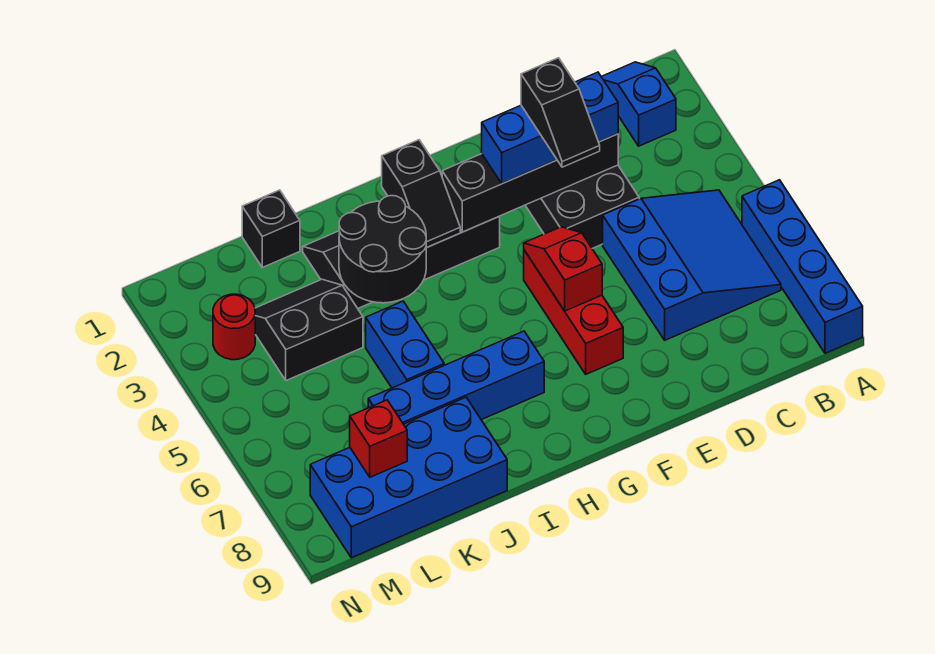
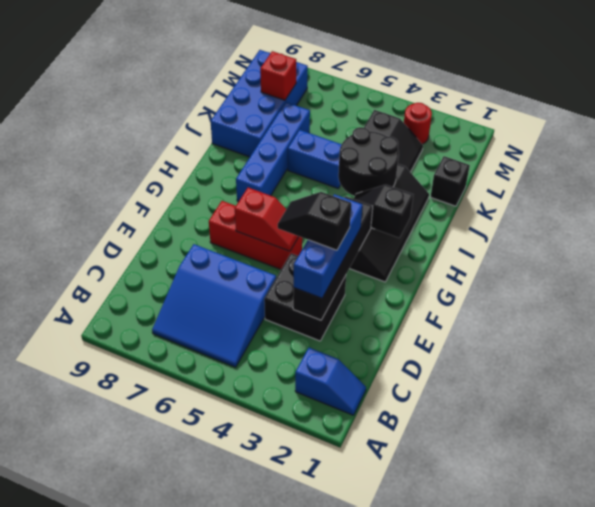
blue brick A6:A9 level 1 -> none

